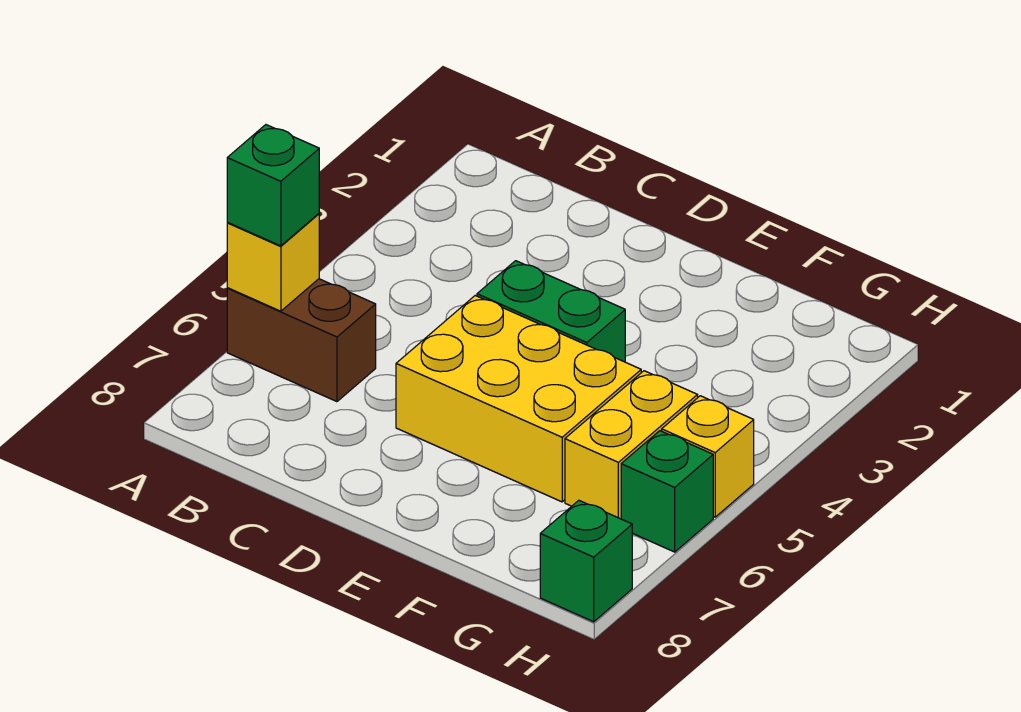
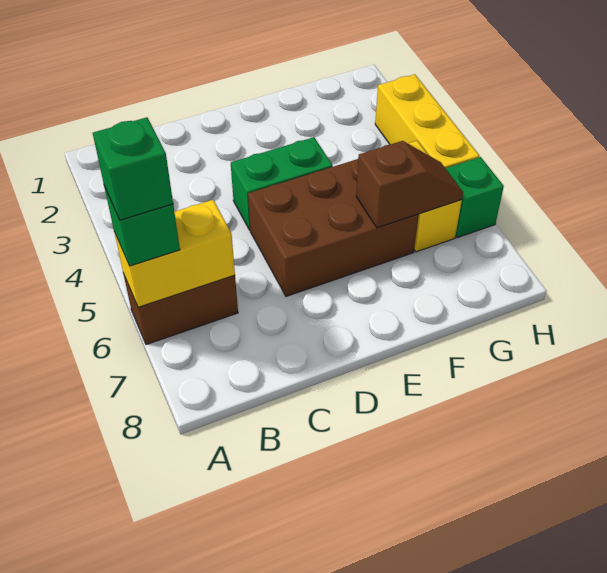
yellow brick A6 level 2 -> yellow brick A6:B6 level 2
yellow brick D5:F6 level 1 -> brown brick D5:F6 level 1
none -> brown slope F6:G6 level 2 top F
yellow brick H5 level 1 -> yellow brick H3:H5 level 1
green brick H8 level 1 -> green brick A6 level 4

